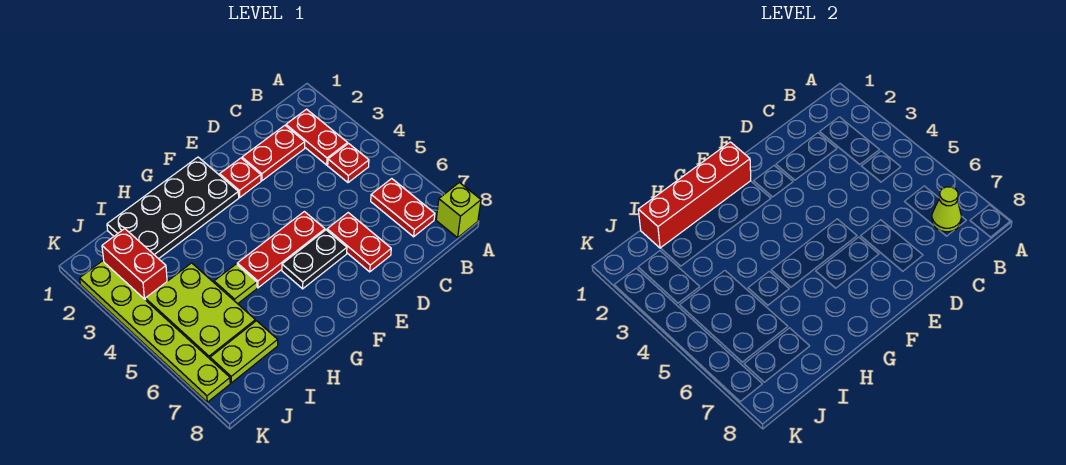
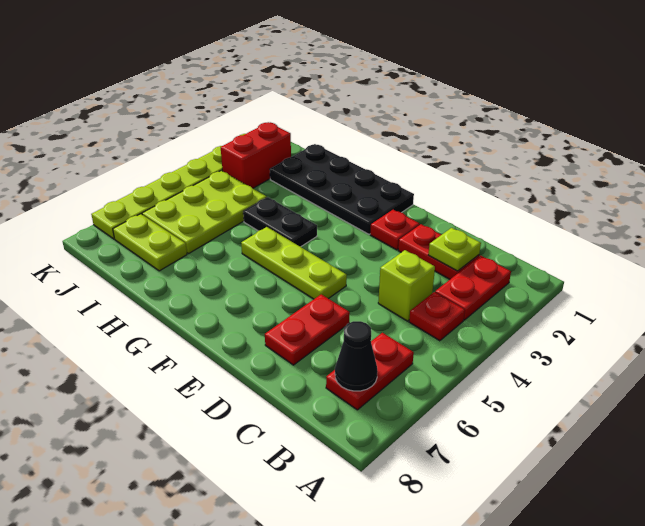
lime brick A8 level 1 -> lime brick C4 level 1
lime cone B7 level 2 -> black cone B7 level 2
red plate E5:G5 level 1 -> lime plate E5:G5 level 1
black plate E6:F6 level 1 -> black plate G4:H4 level 1
red brick F1:I1 level 2 -> none
lime plate H5 level 1 -> lime plate C2 level 2

